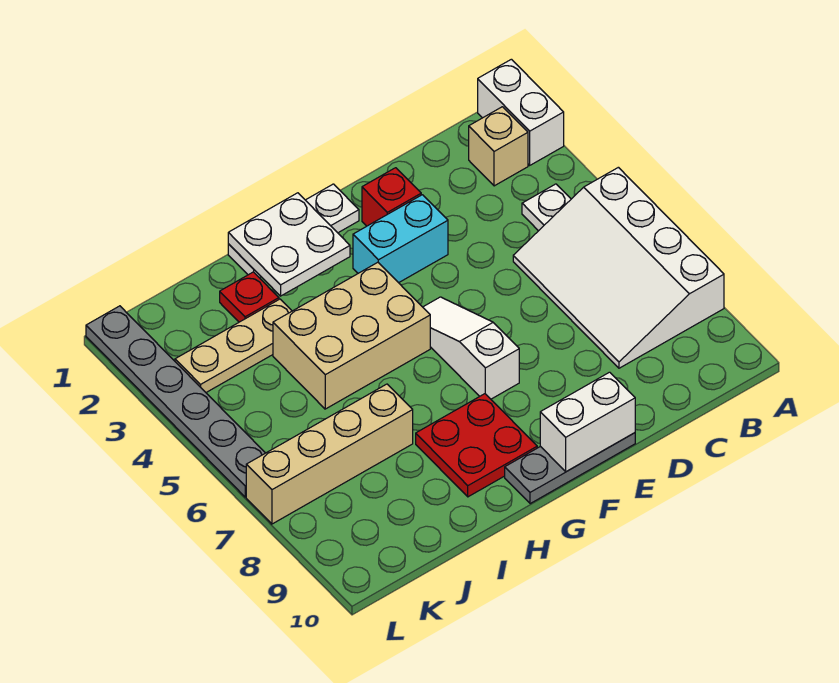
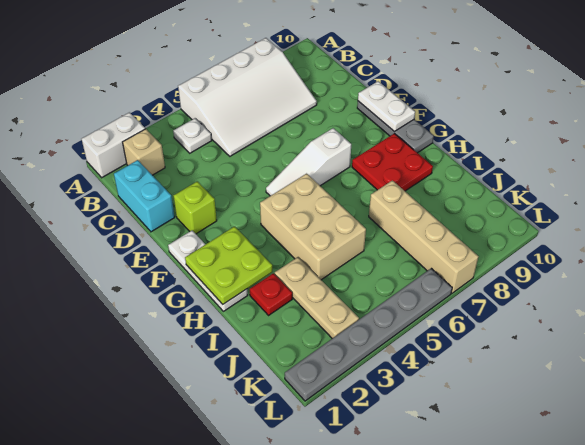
red brick E2 level 1 -> lime brick E2 level 1
cyan brick E3:F3 level 1 -> cyan brick C1:D1 level 1
white brick E10:F10 level 2 -> white plate E10:F10 level 2
white plate G1:H2 level 2 -> lime plate G1:H2 level 2

